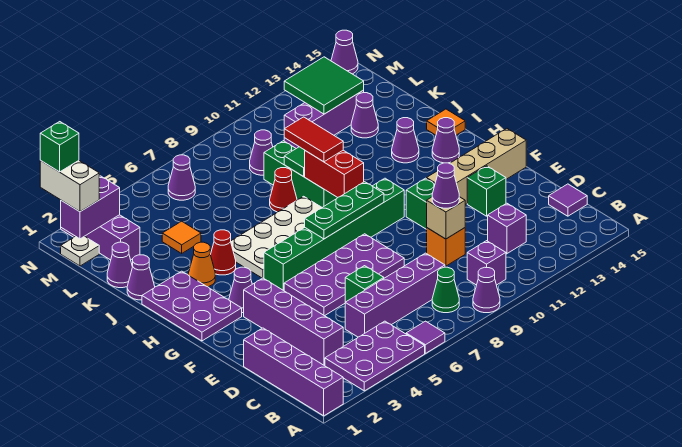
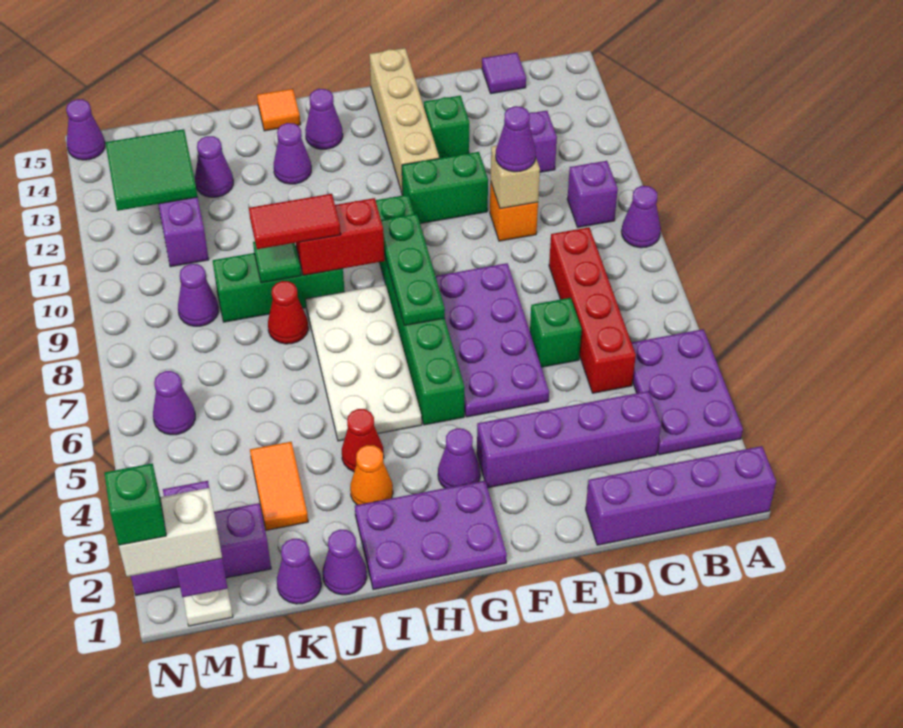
purple tile A6 level 1 -> none
green cone B8 level 1 -> none
purple brick C5:C8 level 1 -> red brick C5:C8 level 1
orange tile K4 level 1 -> orange tile K3:K4 level 1

